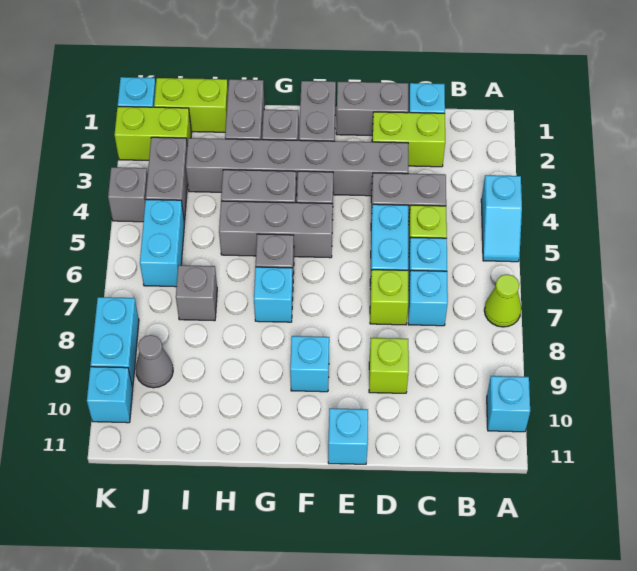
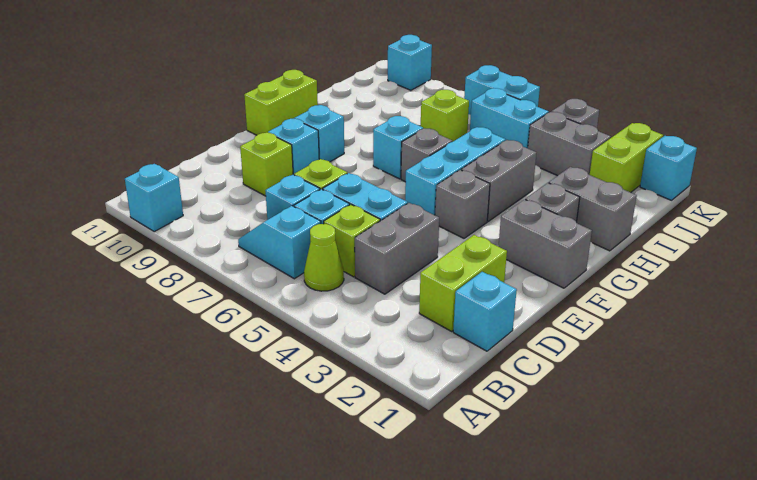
cyan slope A4:A5 level 1 top 4 -> cyan slope B6:B7 level 1 top 6
lime cone A7 level 1 -> lime cone B5 level 1
grey brick D1:E1 level 1 -> none
grey brick D3:I3 level 1 -> none
cyan brick E11 level 1 -> cyan brick E9 level 1
grey brick F5:H5 level 1 -> cyan brick F5:H5 level 1
lime brick I1:J1 level 1 -> lime brick F11:G11 level 1
grey brick I7 level 1 -> lime brick I7 level 1
grey cone J9 level 1 -> none
cyan brick K8:K9 level 1 -> cyan brick K6:K7 level 1

